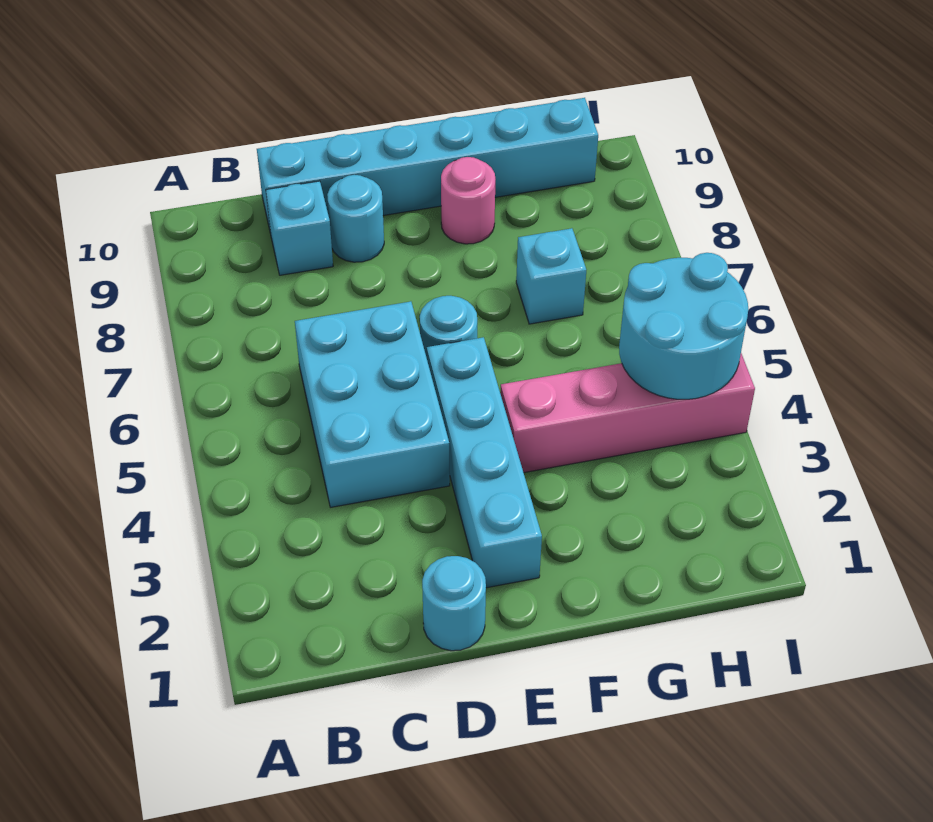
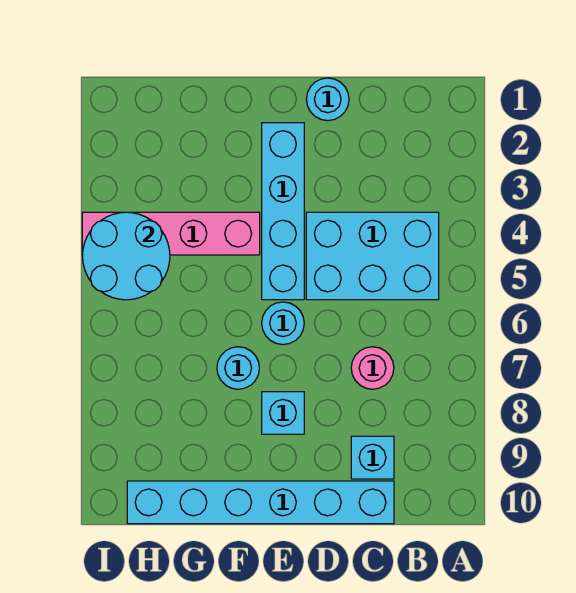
cyan brick C4:D6 level 1 -> cyan brick B4:D5 level 1
cyan round brick D9 level 1 -> cyan round brick F7 level 1
pink round brick F9 level 1 -> pink round brick C7 level 1
cyan brick G7 level 1 -> cyan brick E8 level 1

